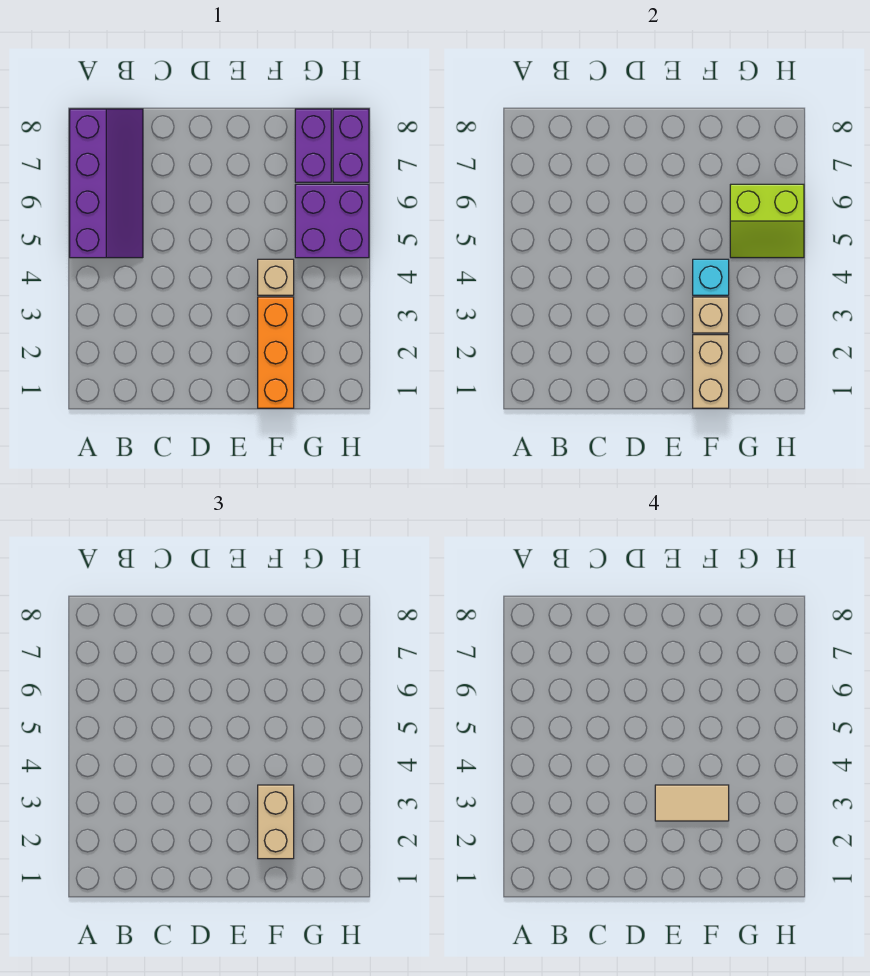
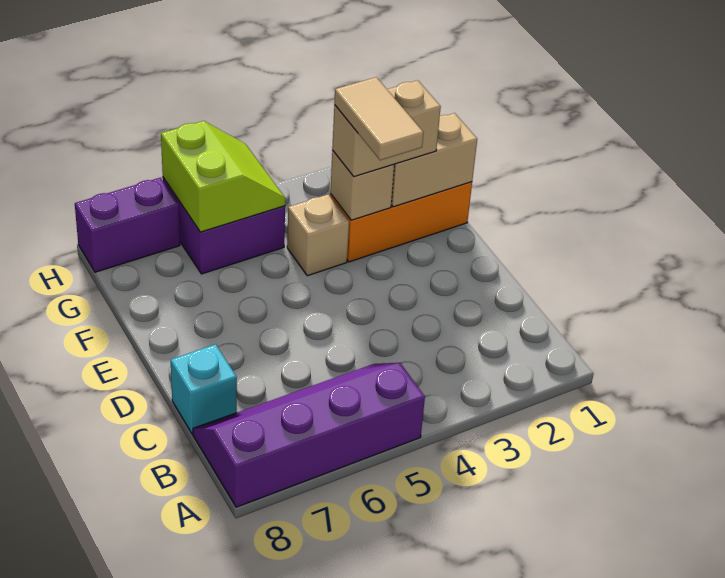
cyan brick F4 level 2 -> cyan brick C8 level 1
purple brick G7:G8 level 1 -> none

